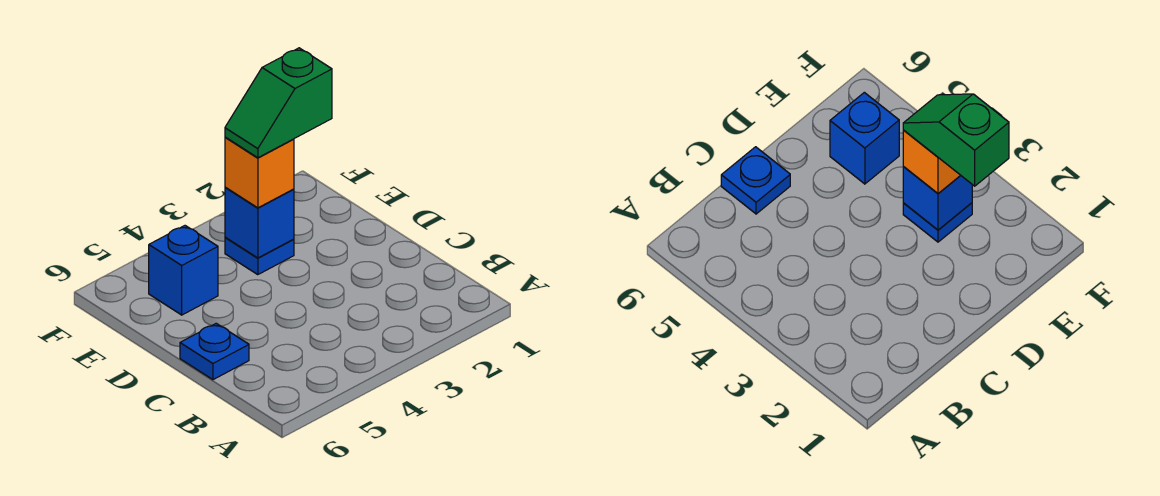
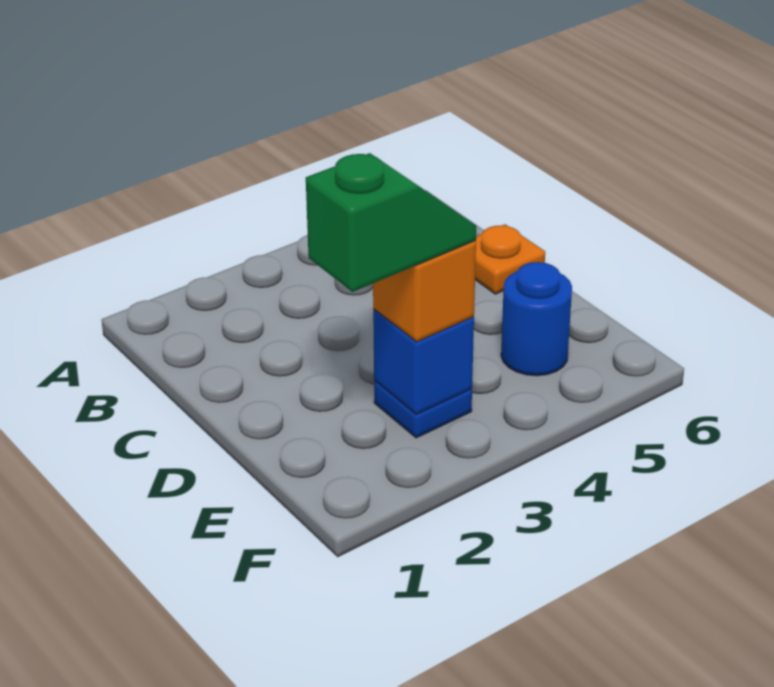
blue plate C6 level 1 -> orange plate C6 level 1
blue brick E5 level 1 -> blue round brick E5 level 1

